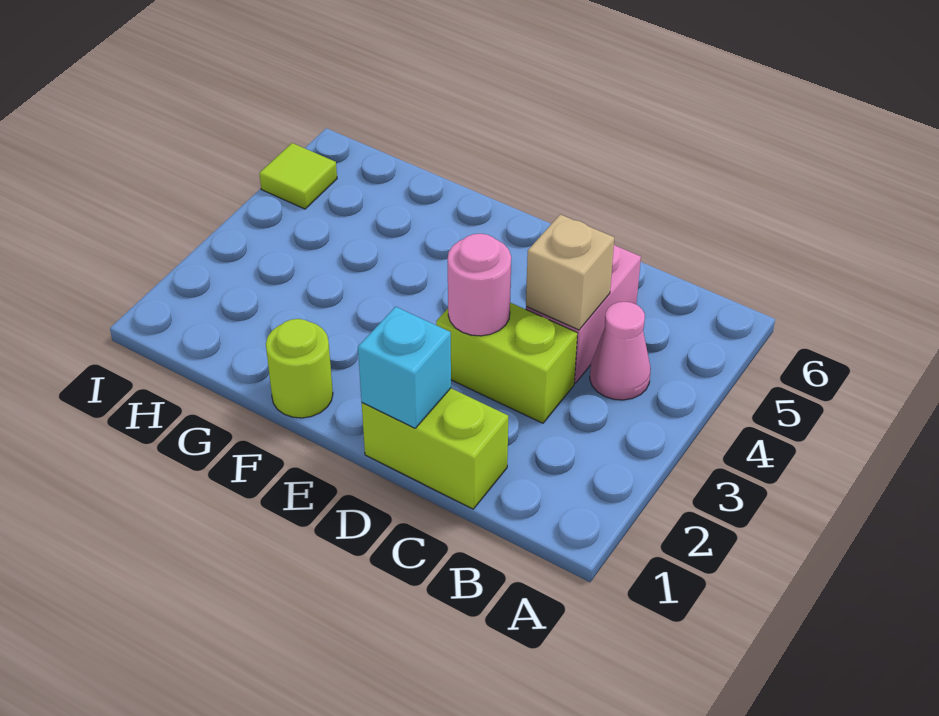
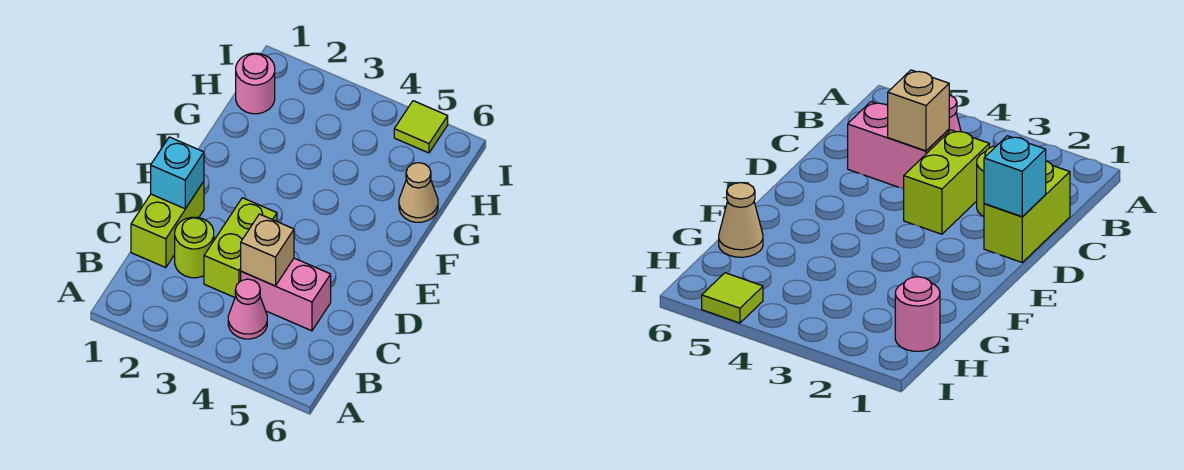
pink round brick D3 level 2 -> pink round brick H1 level 1
lime round brick F1 level 1 -> lime round brick C2 level 1
none -> tan cone G6 level 1

